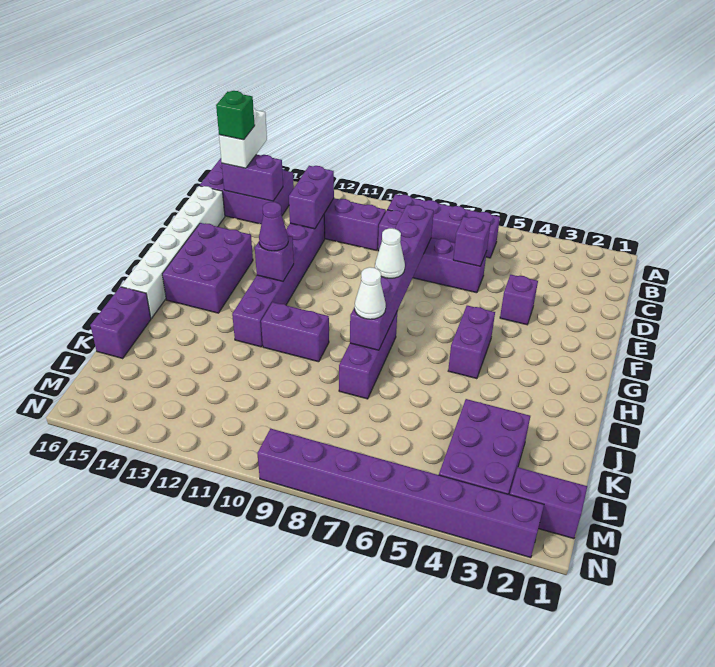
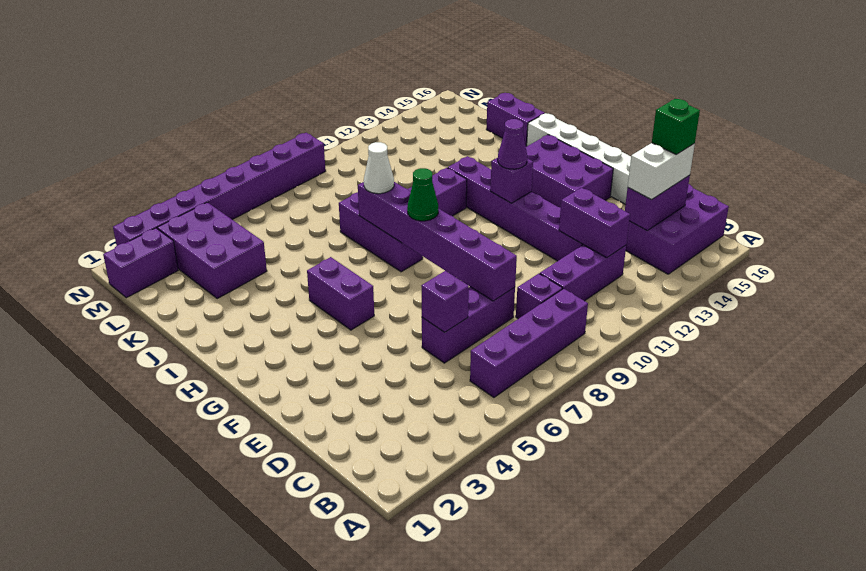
white brick B15:C15 level 3 -> white brick C14:C15 level 3
purple brick E4 level 1 -> none
white cone G8 level 3 -> green cone G8 level 3

